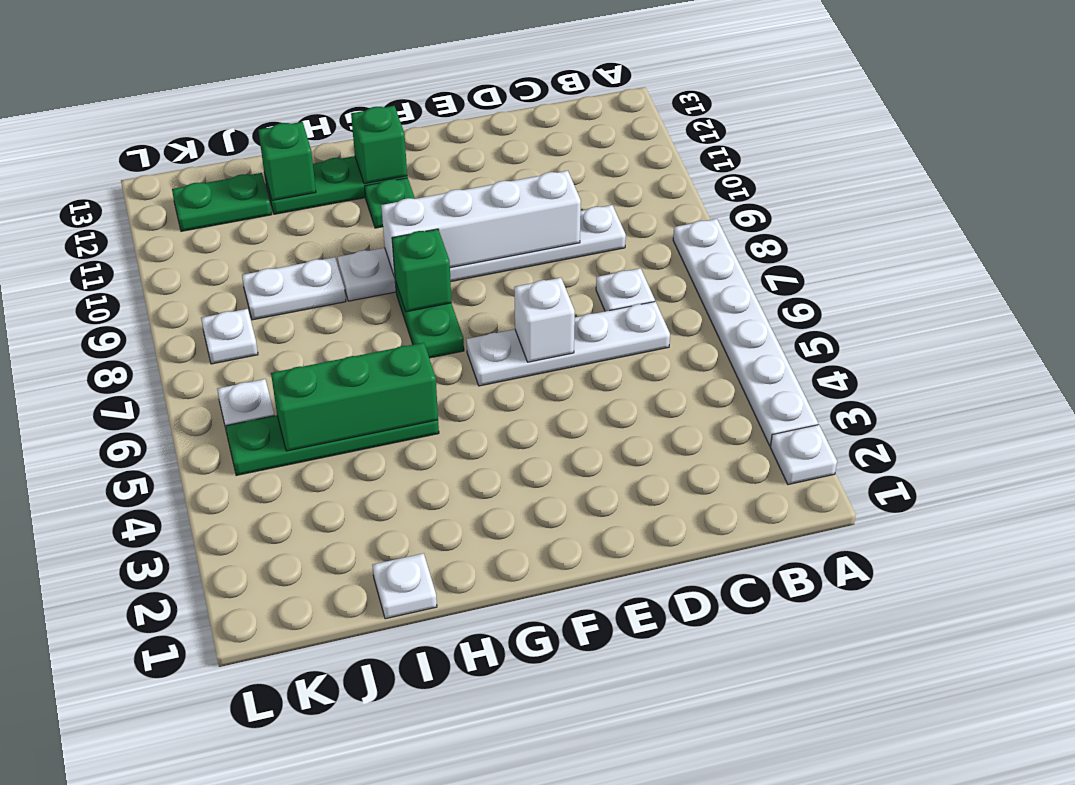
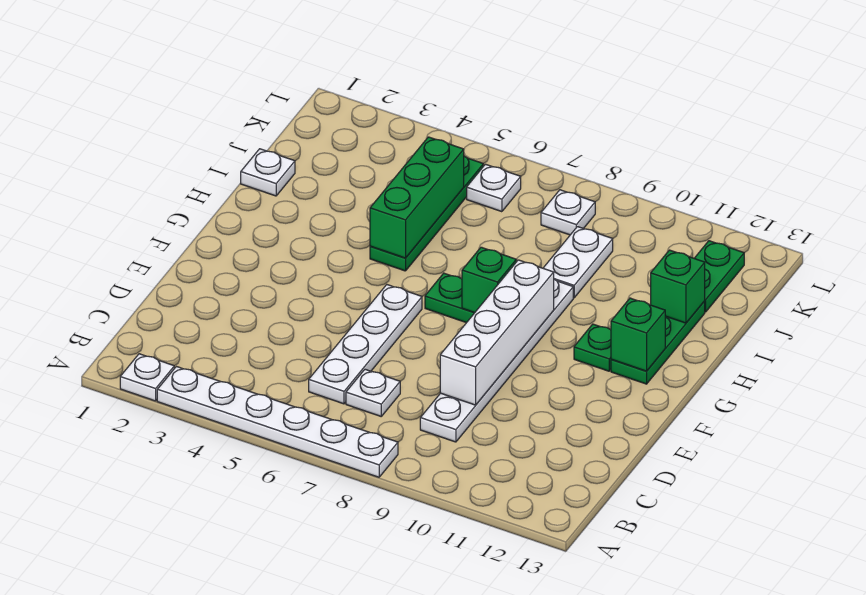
white brick E6 level 2 -> none

